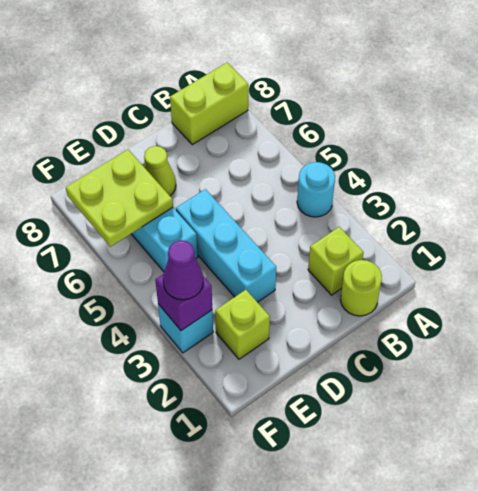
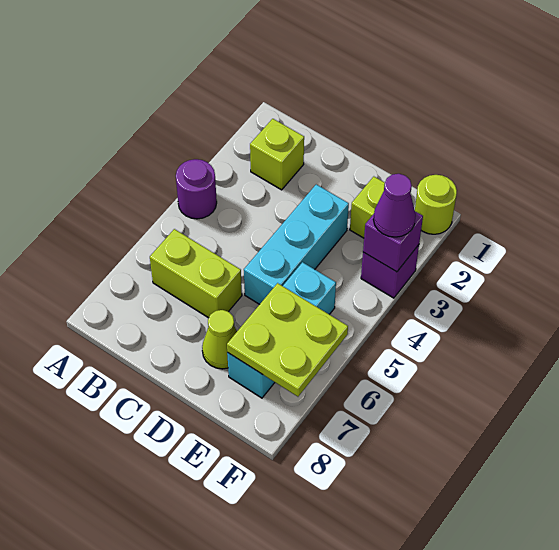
cyan round brick A4 level 1 -> purple round brick A4 level 1
lime brick A8:B8 level 1 -> lime brick B6:C6 level 1
lime round brick B1 level 1 -> lime round brick F1 level 1
cyan brick F3 level 1 -> purple brick F3 level 1

